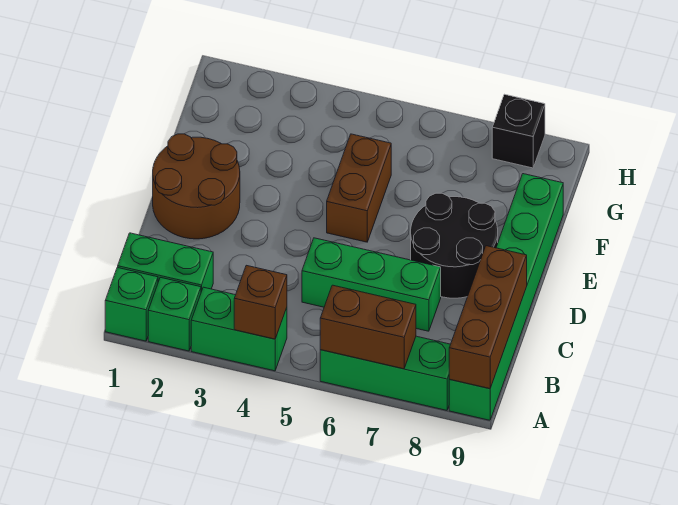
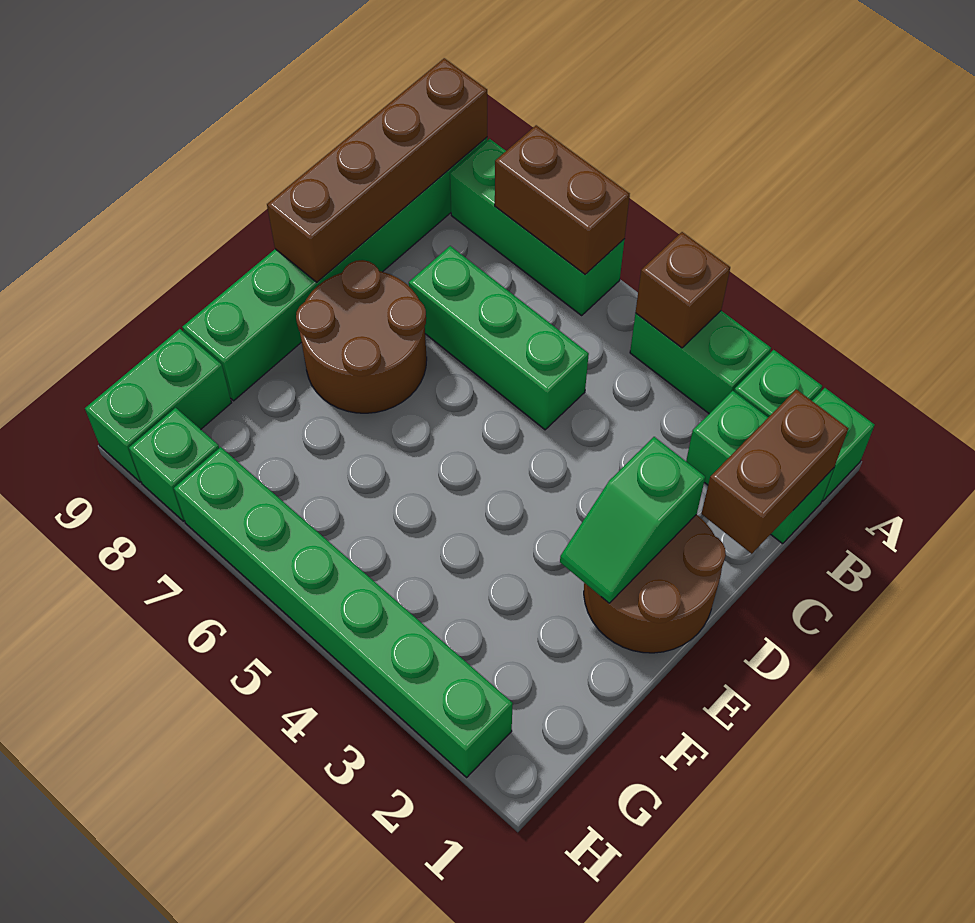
brown brick A9:C9 level 2 -> brown brick A9:D9 level 2
none -> green slope D2:E2 level 2 top D
black round brick D7:E8 level 1 -> brown round brick D7:E8 level 1
brown brick E5:F5 level 1 -> brown brick B1:C1 level 2
none -> green brick G9:H9 level 1
none -> green brick H2:H7 level 1
black brick H8 level 1 -> green brick H8 level 1

